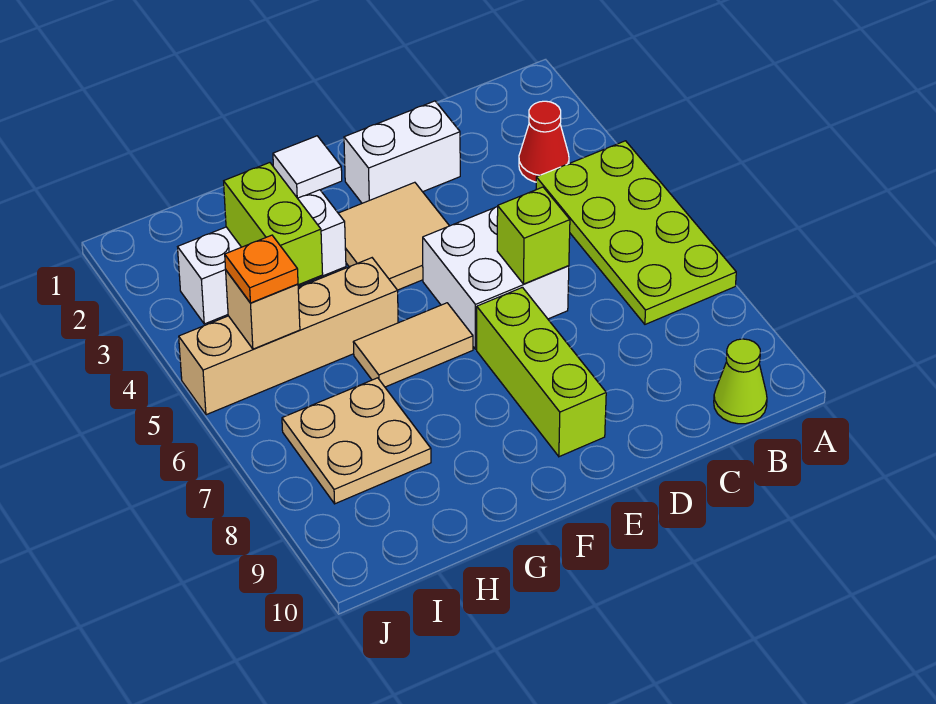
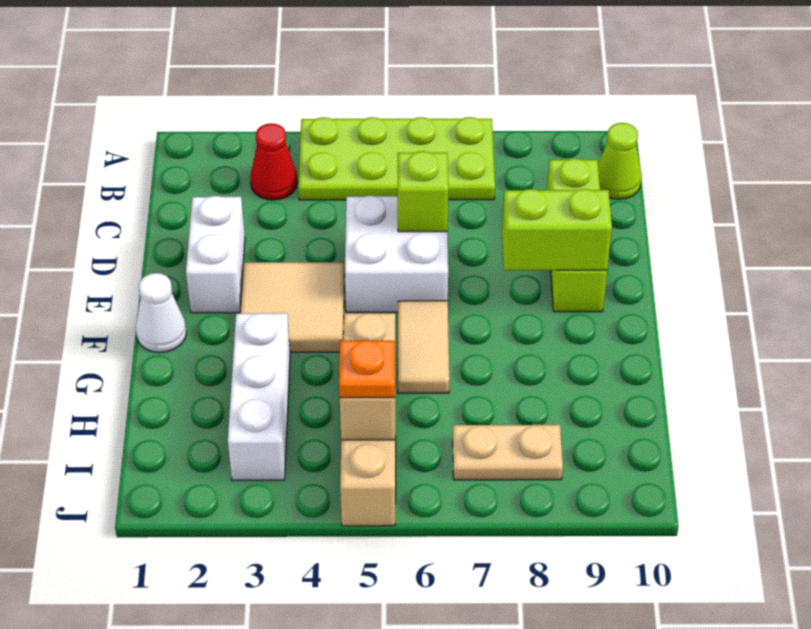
lime brick E7:E9 level 1 -> lime brick C9:E9 level 1
white tile F1 level 1 -> white cone F1 level 1
lime brick H3:H4 level 2 -> lime brick E8:E9 level 2
tan plate H7:I8 level 1 -> tan plate I7:I8 level 1

